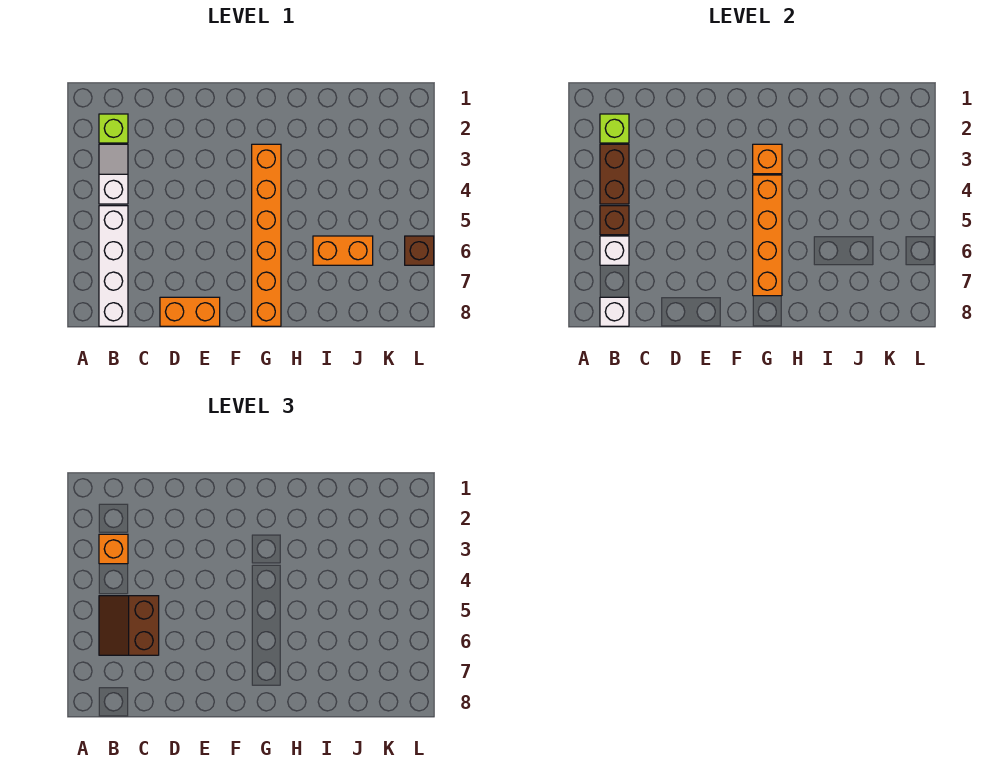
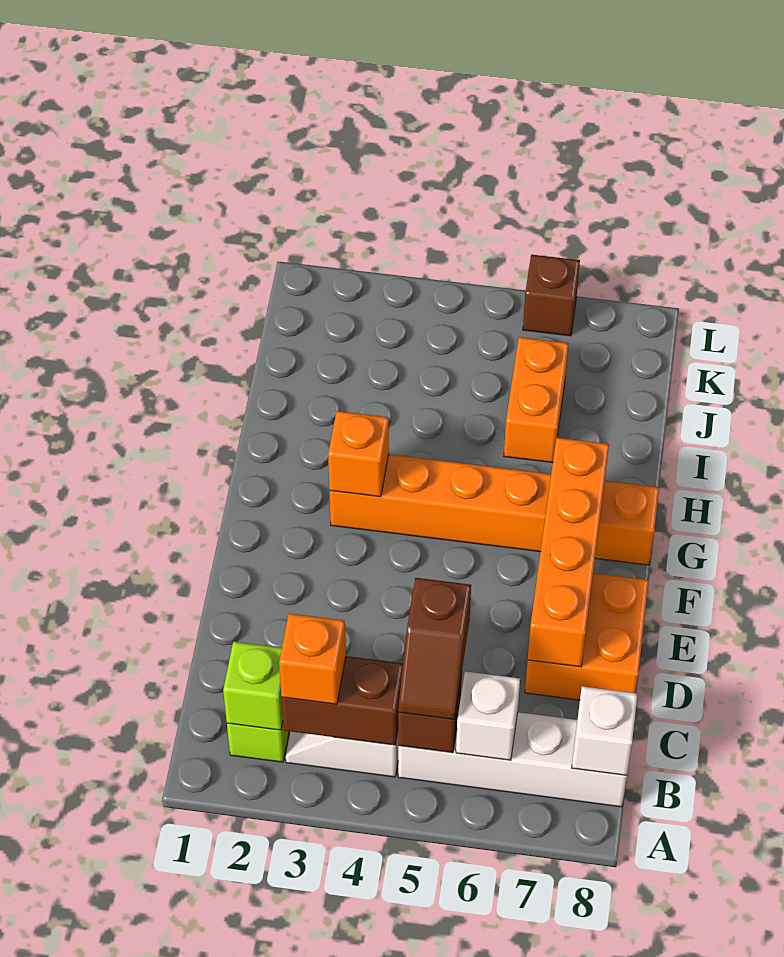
brown slope B5:C6 level 3 top C -> brown slope B5:C5 level 3 top C
orange brick D8:E8 level 1 -> orange brick D7:E8 level 1
orange brick G4:G7 level 2 -> orange brick D7:G7 level 2

